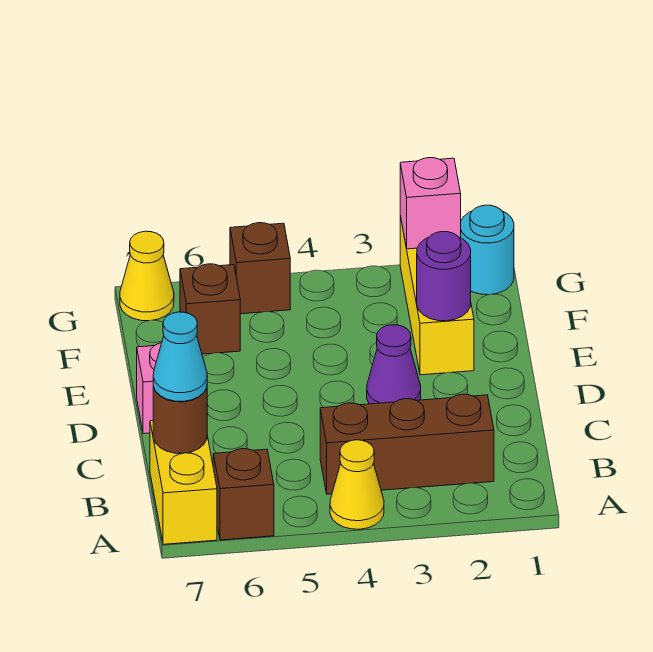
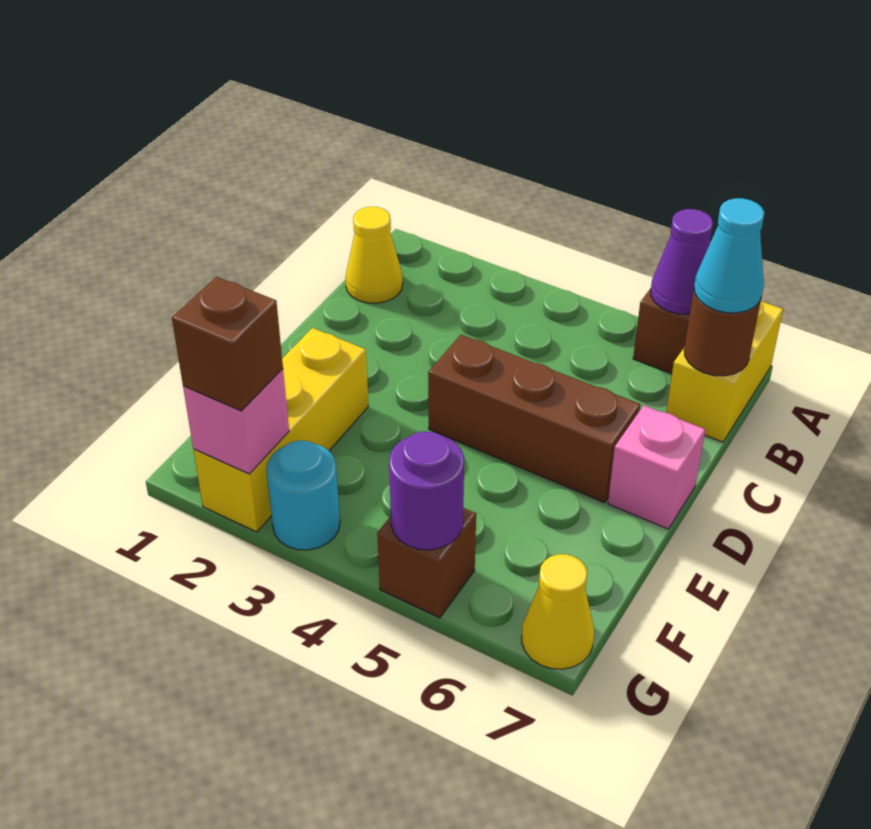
yellow cone A4 level 1 -> yellow cone B1 level 1
brown brick B2:B4 level 1 -> brown brick D4:D6 level 1
purple cone D3 level 1 -> purple cone A6 level 2
purple round brick E2 level 2 -> purple round brick G5 level 2
brown brick F6 level 1 -> brown brick G2 level 3
cyan round brick G1 level 1 -> cyan round brick G3 level 1

